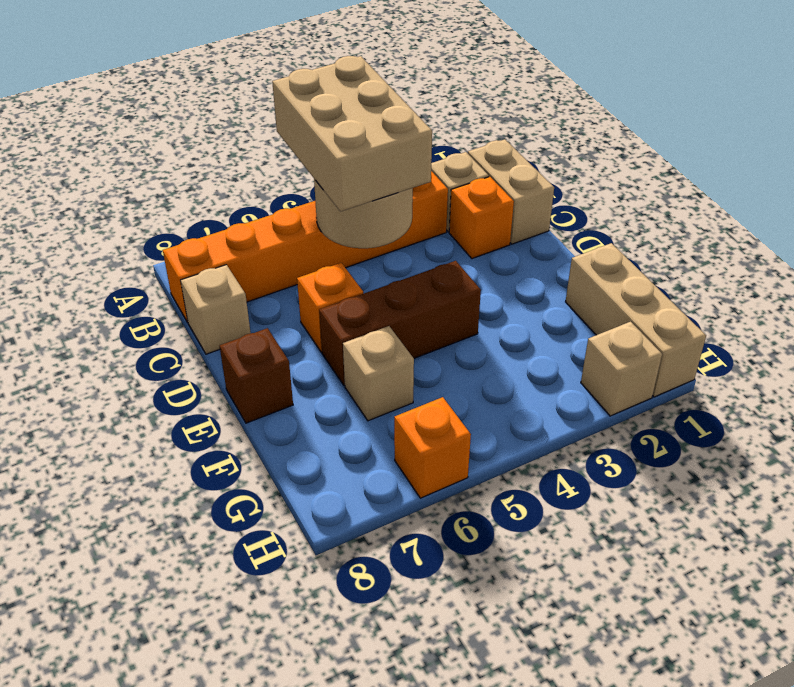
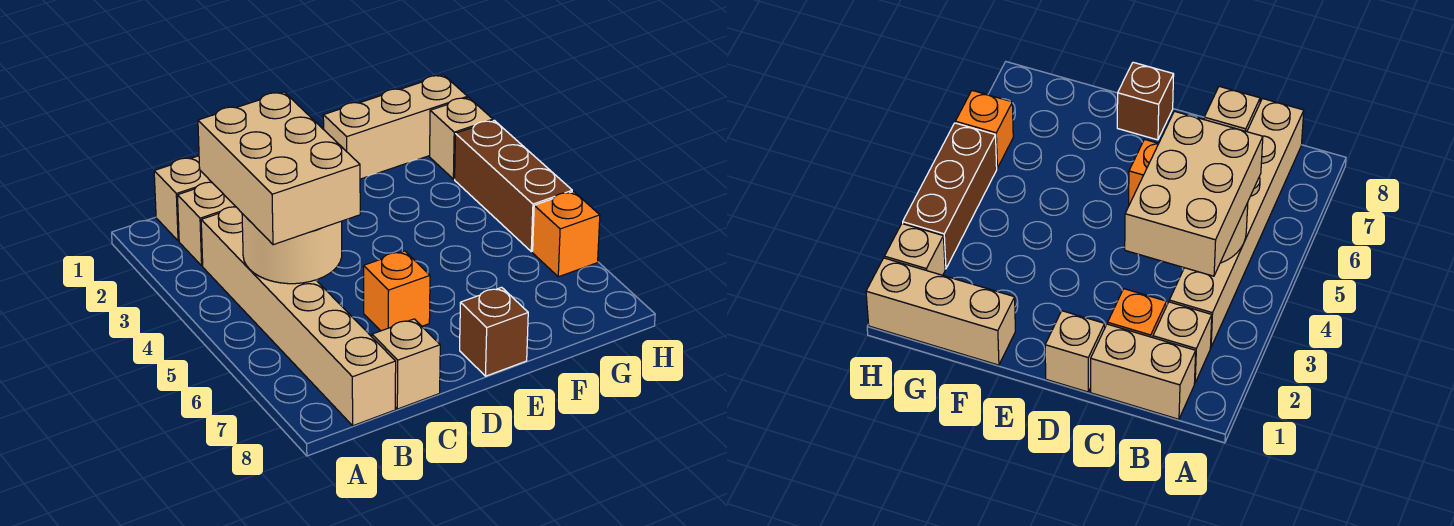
tan brick A4:C5 level 3 -> tan brick B3:C5 level 3
orange brick B3:B8 level 1 -> tan brick B3:B8 level 1
brown brick E4:E6 level 1 -> brown brick H3:H5 level 1
tan brick F6 level 1 -> tan brick D1 level 1

